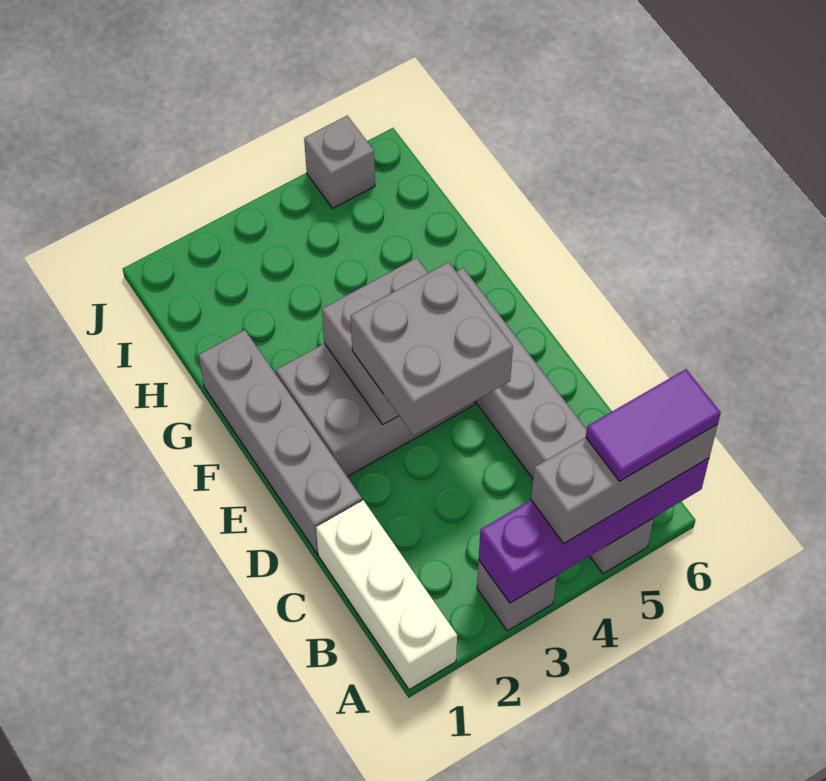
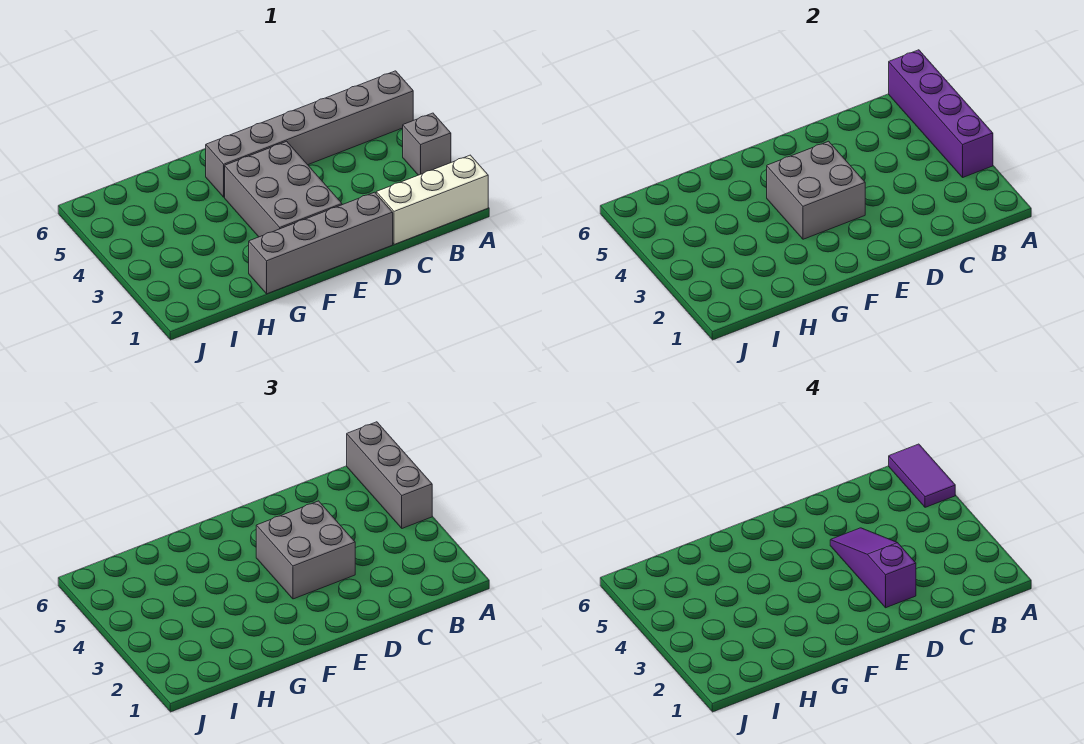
none -> purple slope D2:D4 level 4 top 2
grey brick J5 level 1 -> none

